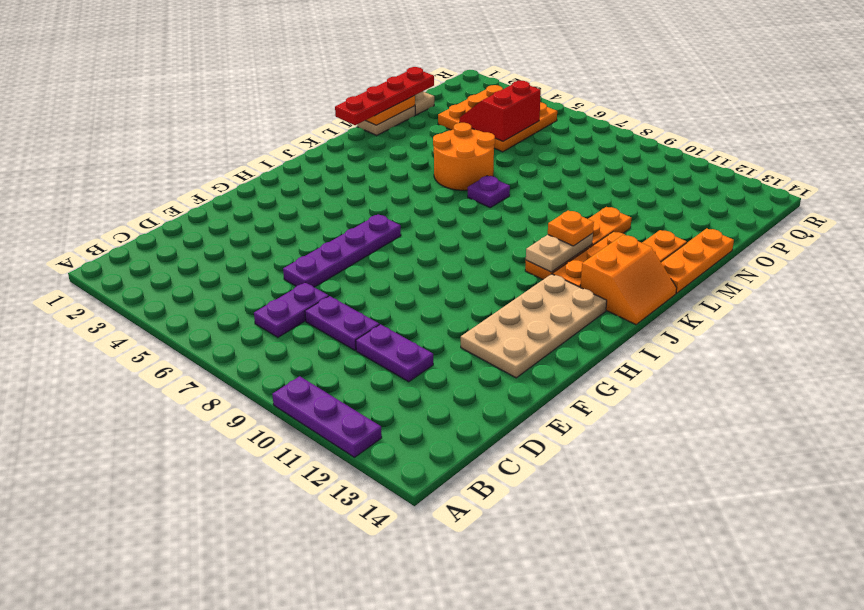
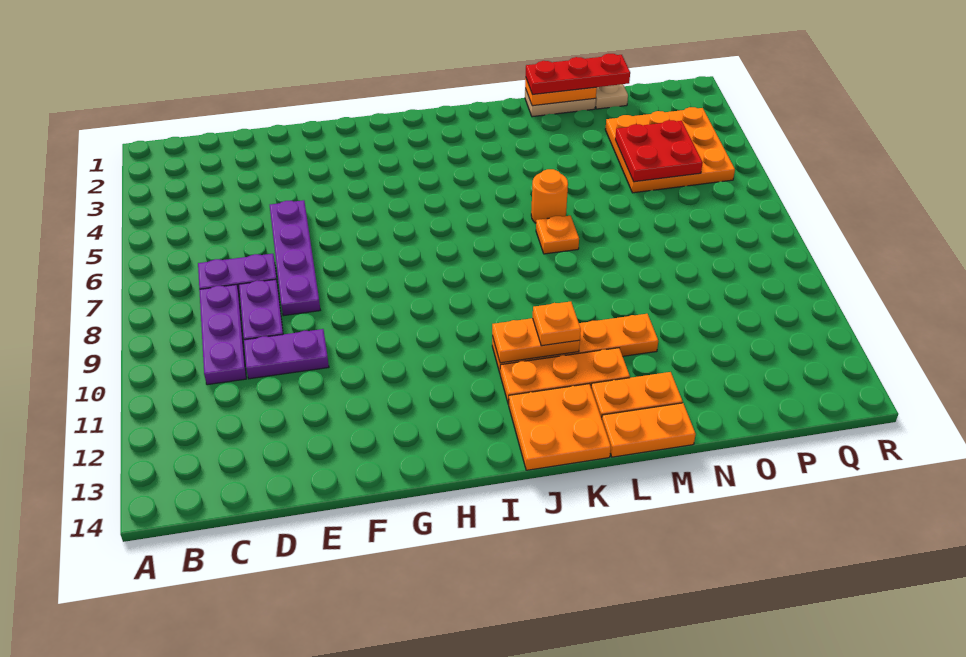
purple plate A10:A12 level 1 -> purple plate C8:C10 level 1
purple plate D10:D11 level 1 -> purple plate D10:E10 level 1
purple plate E6:H6 level 1 -> purple plate E5:E8 level 1
tan plate F12:I13 level 1 -> none
tan plate J11:K11 level 2 -> orange plate J11:K11 level 2
orange slope J13:K14 level 1 top 13 -> orange plate J13:K14 level 1
red plate L1:O1 level 3 -> red plate M1:O1 level 3
orange round brick L5:M6 level 1 -> orange round brick L6 level 1
purple plate L7 level 1 -> orange plate L7 level 1
orange plate L14:N14 level 1 -> orange plate L14:M14 level 1
red slope O4:P5 level 2 top 5 -> red plate O4:P5 level 2

